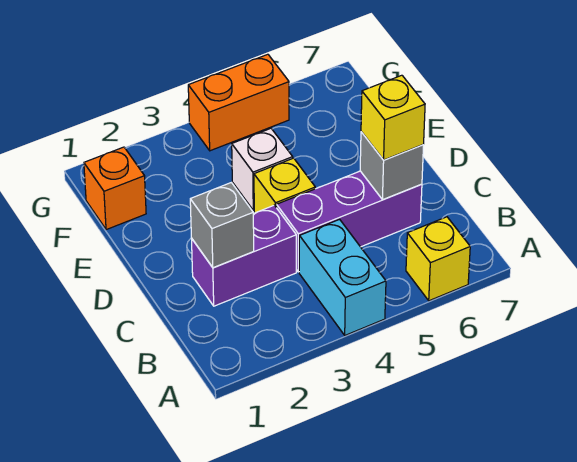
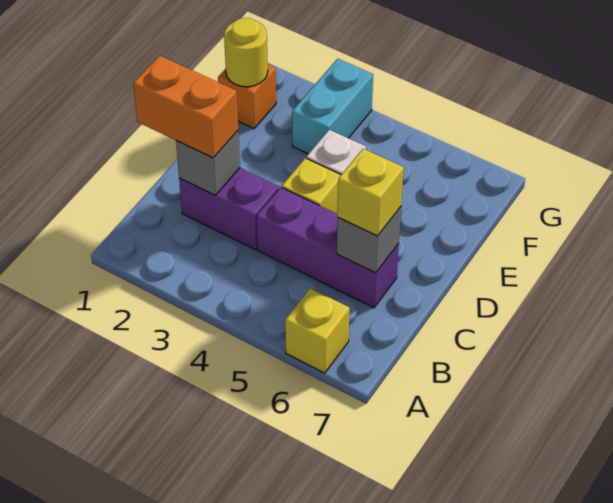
cyan brick A4:B4 level 1 -> cyan brick F3:G3 level 1
none -> yellow round brick F1 level 2
orange brick G4:G5 level 1 -> orange brick C1:C2 level 3

